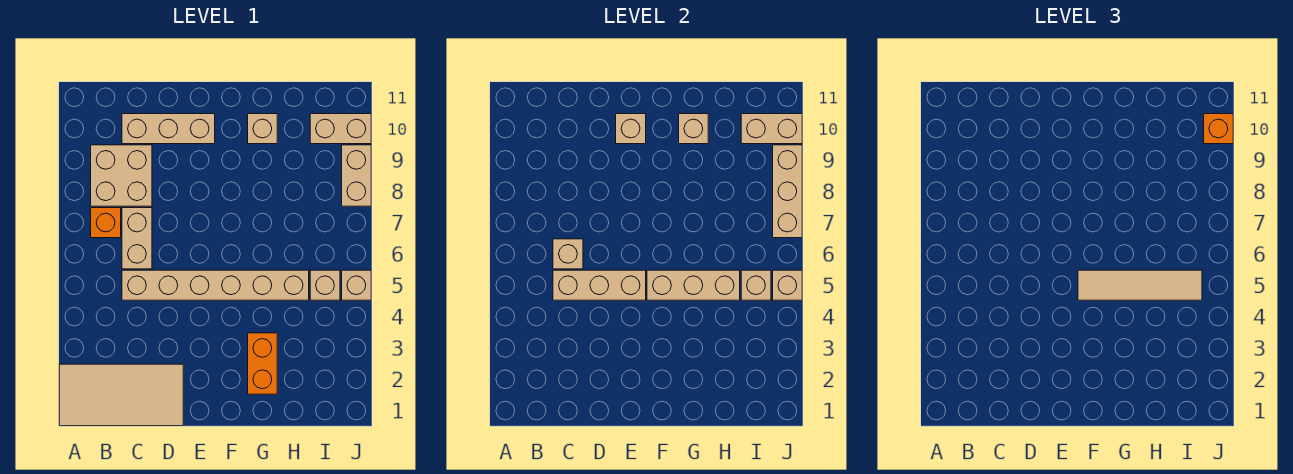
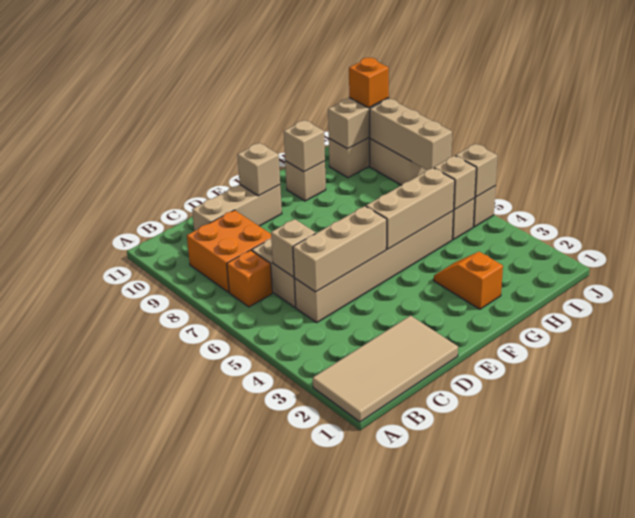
tan brick B8:C9 level 1 -> orange brick B8:C9 level 1
tan tile F5:I5 level 3 -> none
orange brick G2:G3 level 1 -> orange slope G2:G3 level 1 top 2

